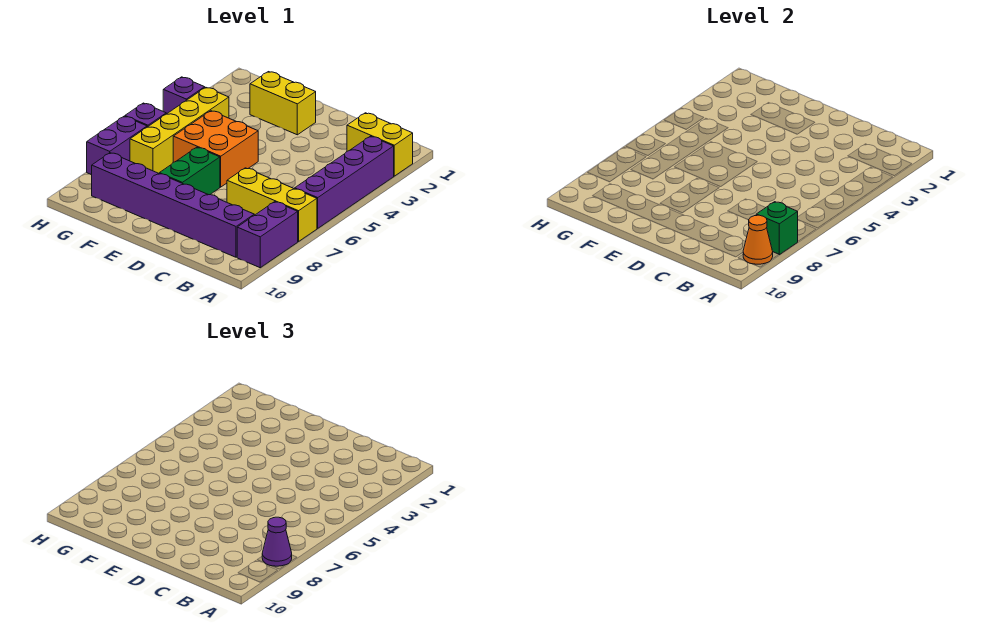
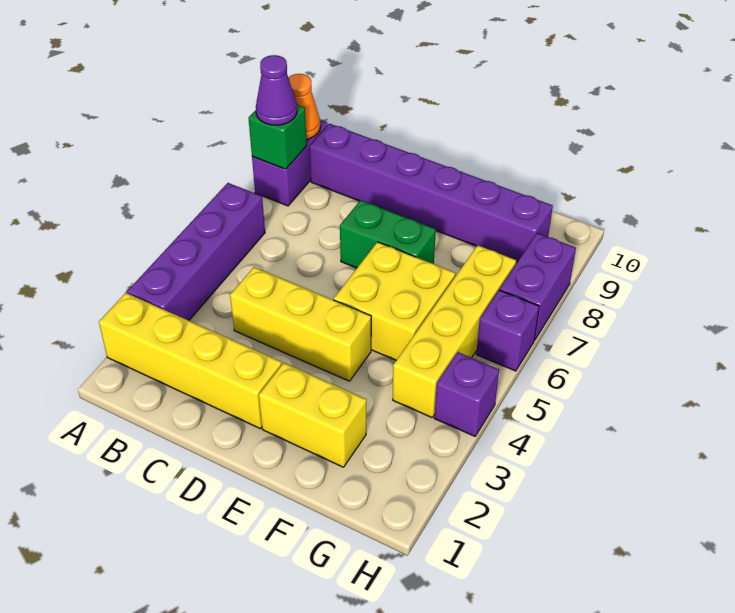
yellow brick A2:B2 level 1 -> yellow brick A2:D2 level 1
yellow brick A7:C7 level 1 -> yellow brick C4:E4 level 1
orange brick E5:F6 level 1 -> yellow brick E5:F6 level 1
green brick E7:E8 level 1 -> green brick D7:E7 level 1

